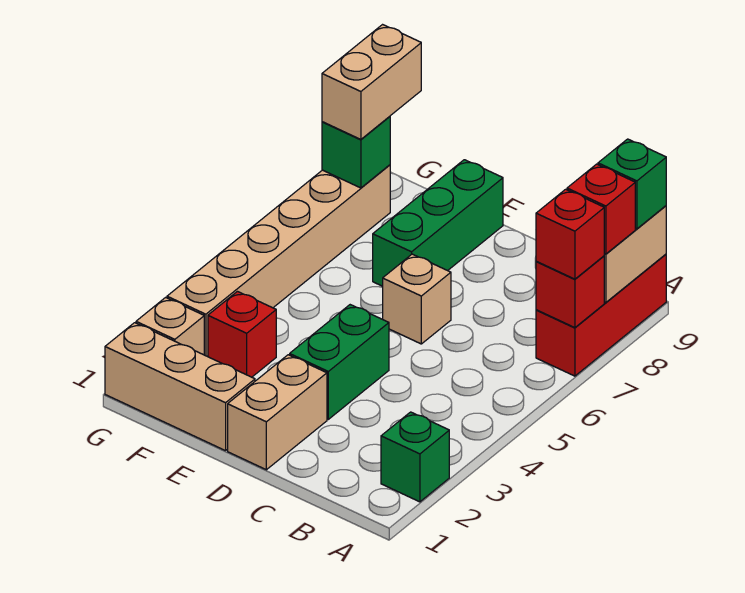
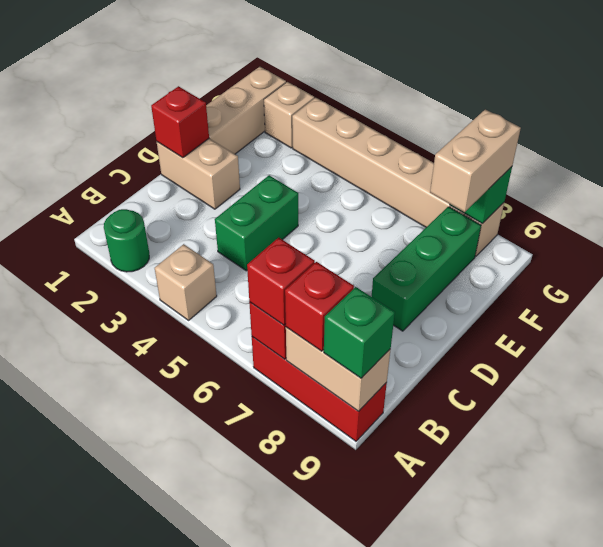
green brick A2 level 1 -> green round brick A2 level 1
green brick D3:D4 level 1 -> green brick C4:D4 level 1
tan brick D6 level 1 -> tan brick A4 level 1
green brick E7:E9 level 1 -> green brick D8:F8 level 1
red brick F3 level 1 -> red brick D1 level 2
tan brick G8:G9 level 3 -> tan brick F8:G8 level 3

